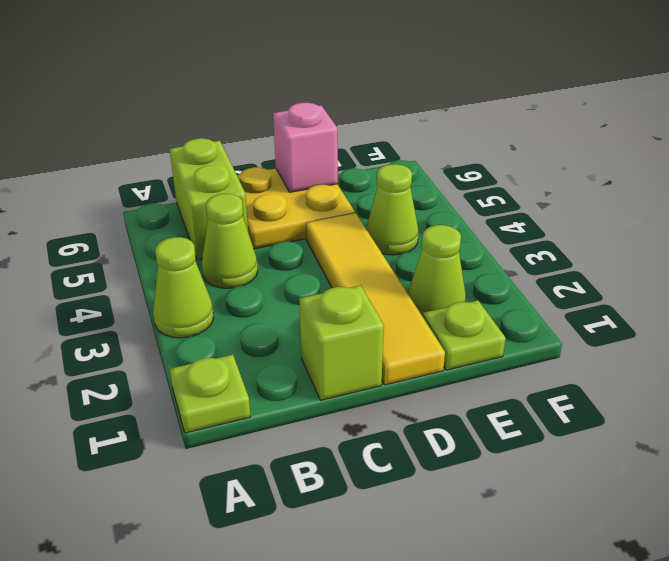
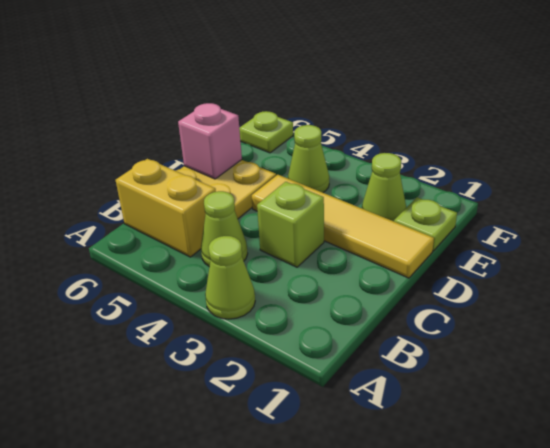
lime plate A1 level 1 -> lime plate F6 level 1
lime brick B5:B6 level 1 -> yellow brick B5:B6 level 1
lime brick C1 level 1 -> lime brick C3 level 1

